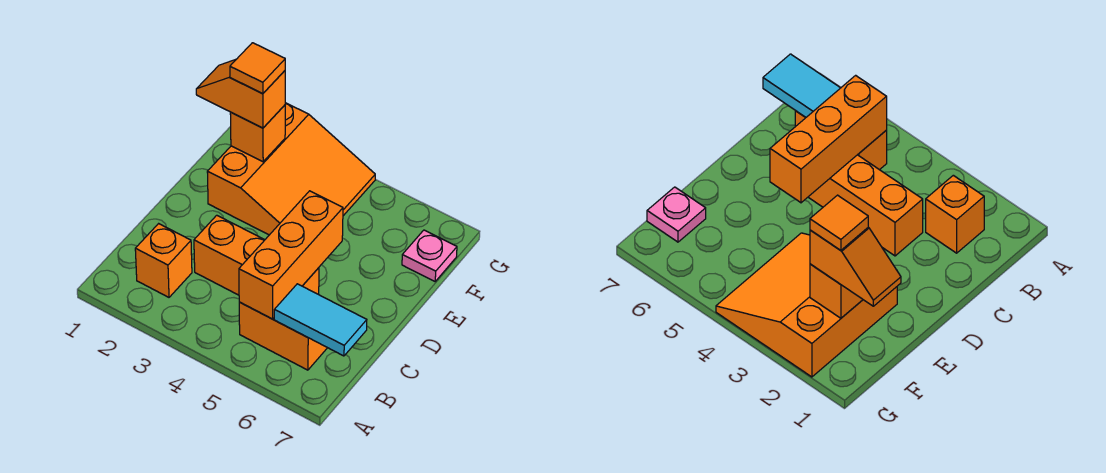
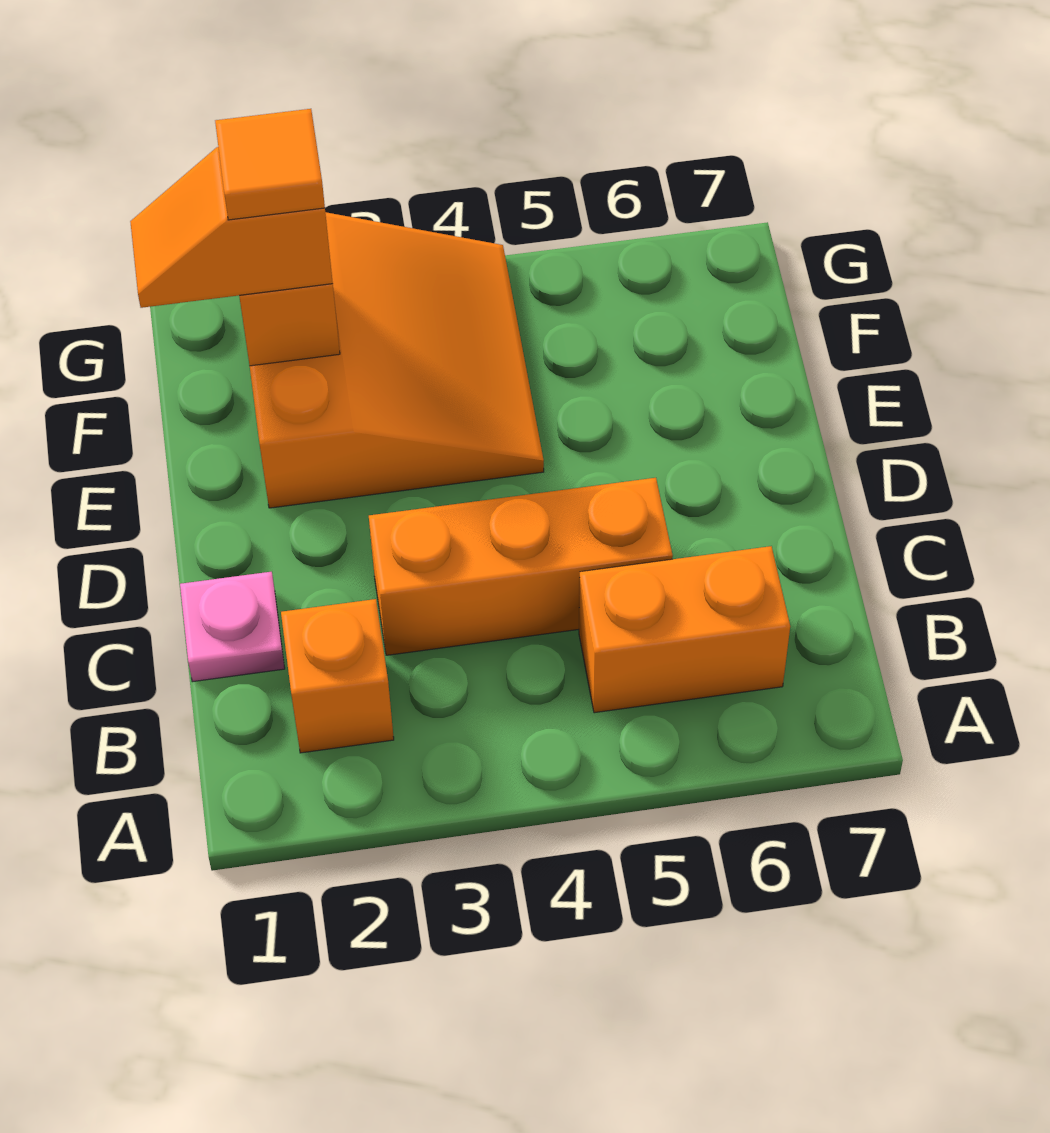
orange brick B5:D5 level 2 -> none
cyan tile B6:B7 level 2 -> none
pink plate F7 level 1 -> pink plate C1 level 1

